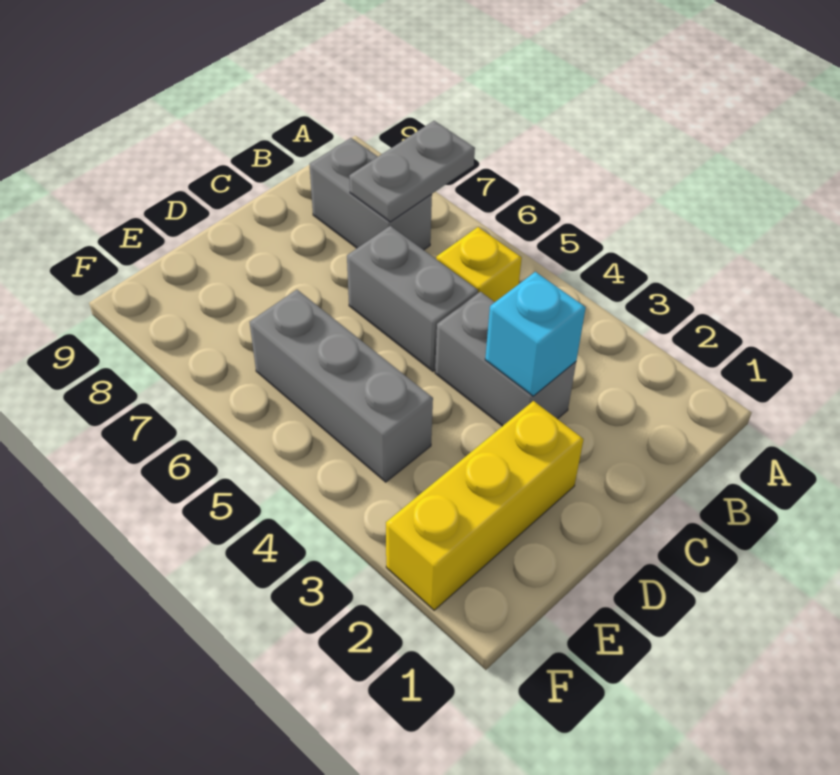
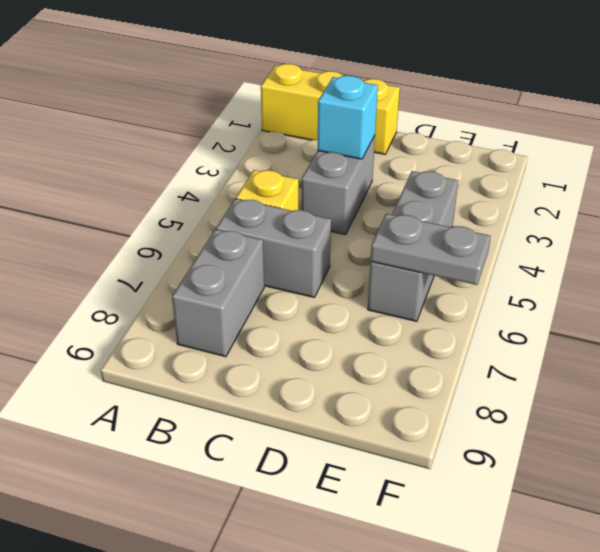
grey plate A7:B7 level 2 -> grey plate E6:F6 level 2
grey brick C5:C6 level 1 -> grey brick B6:C6 level 1
yellow brick D2:F2 level 1 -> yellow brick A1:C1 level 1

